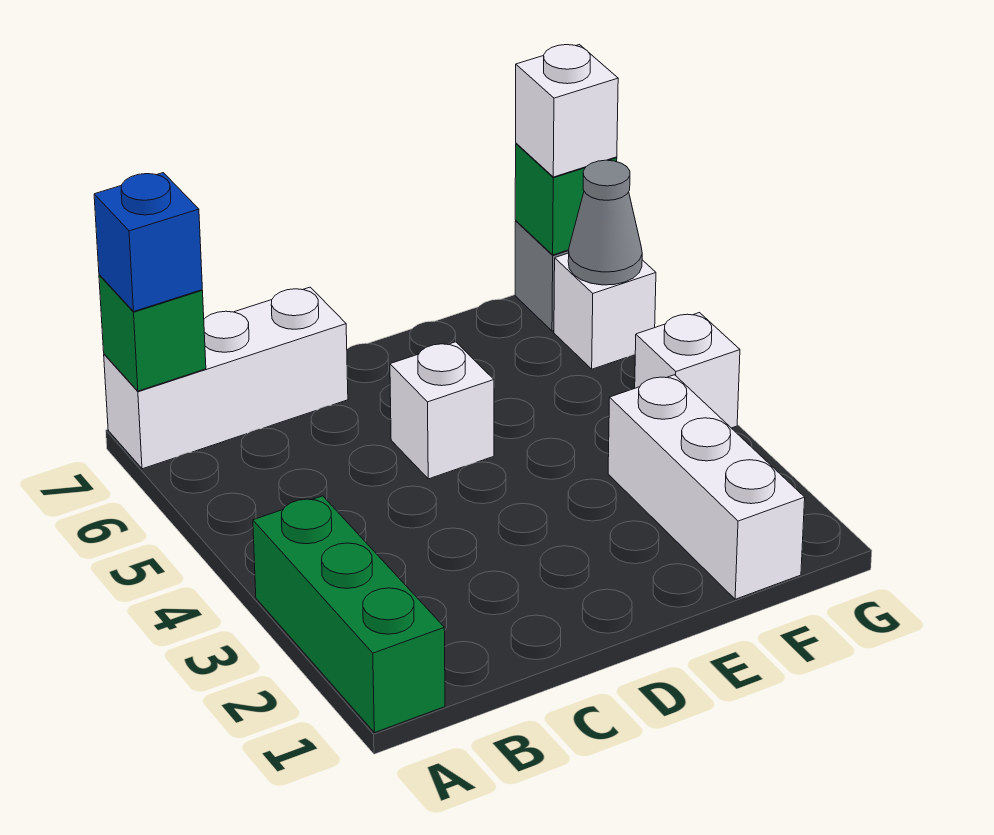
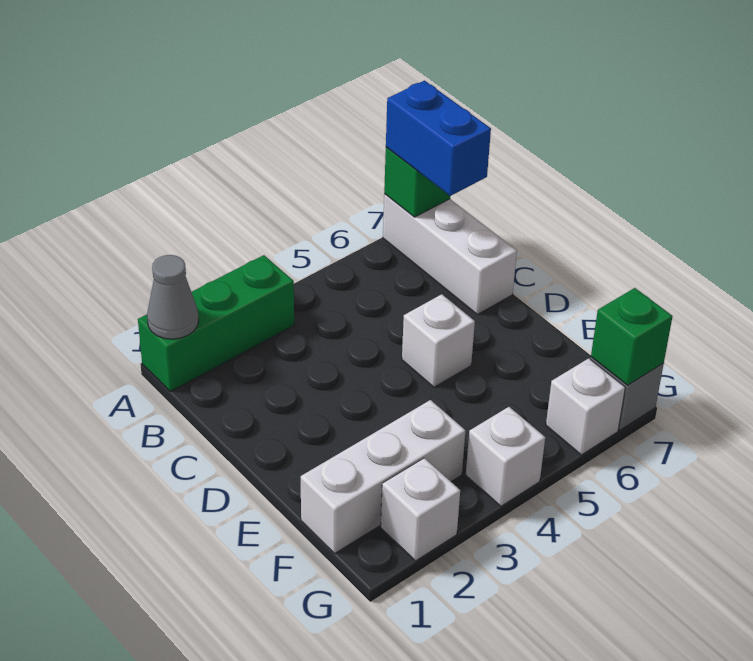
blue brick A7 level 3 -> blue brick A7:B7 level 3
grey cone G6 level 2 -> grey cone A1 level 2
white brick G7 level 3 -> white brick G2 level 1

